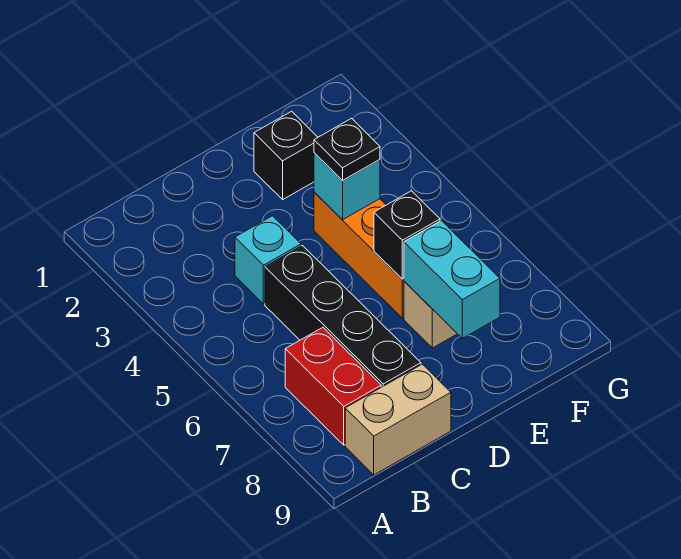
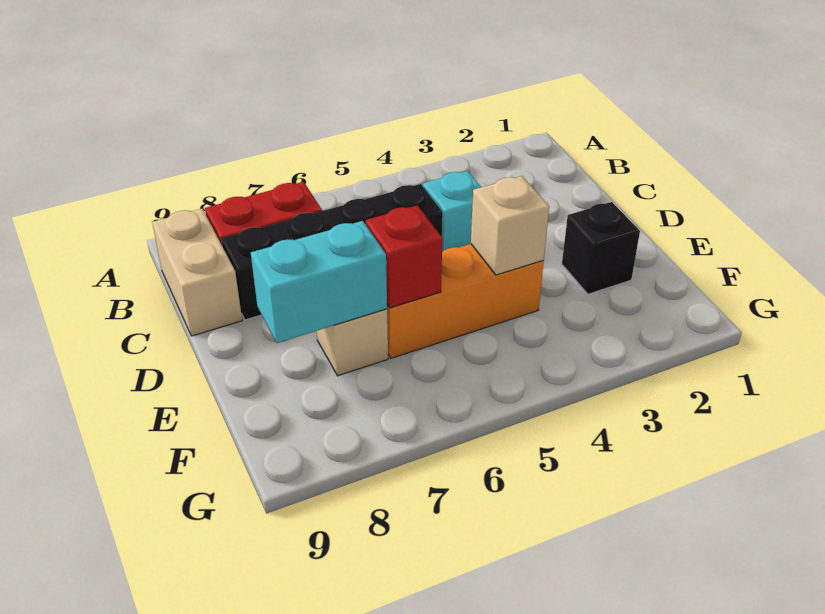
cyan brick E4 level 2 -> tan brick E4 level 2
black plate E4 level 3 -> none
black brick E6 level 2 -> red brick E6 level 2

